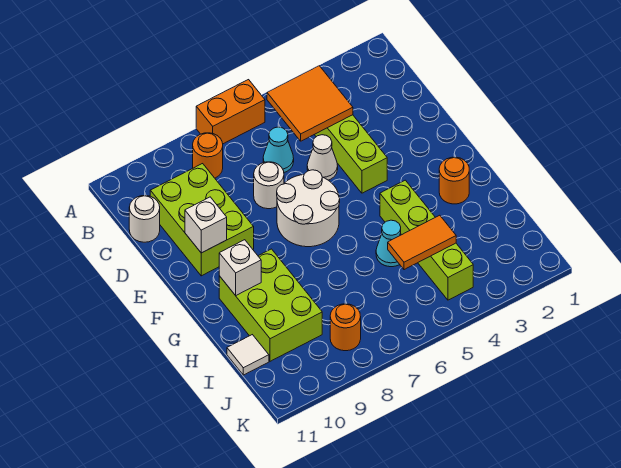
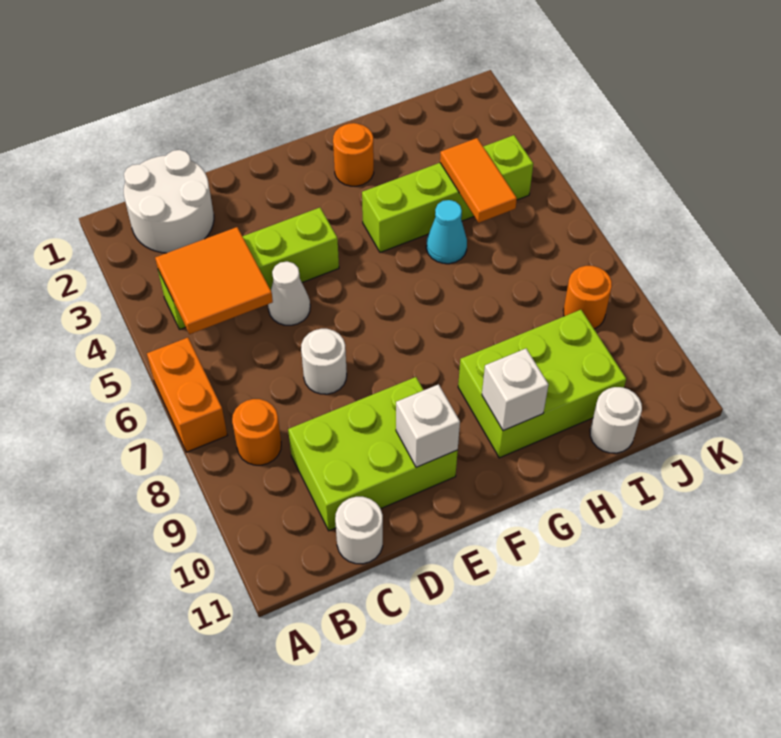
cyan cone C6 level 1 -> none
white round brick E6:F7 level 1 -> white round brick B1:C2 level 1
white tile I11 level 1 -> white round brick I11 level 1

